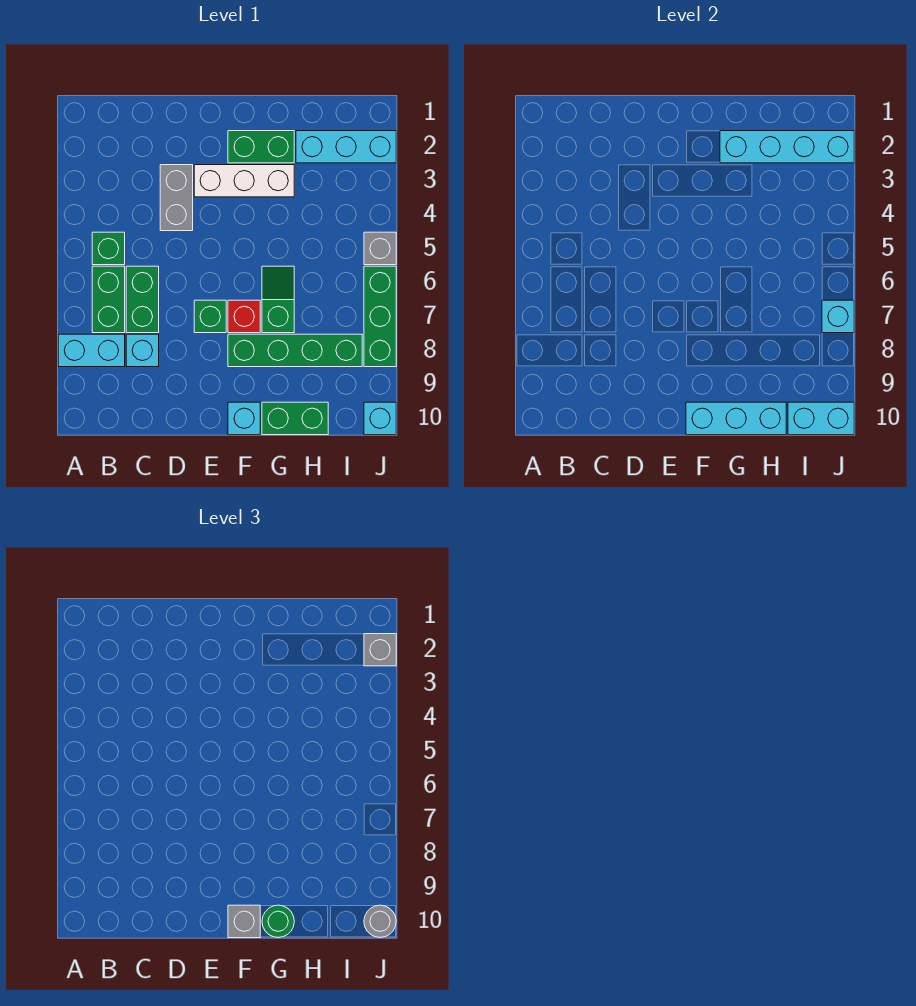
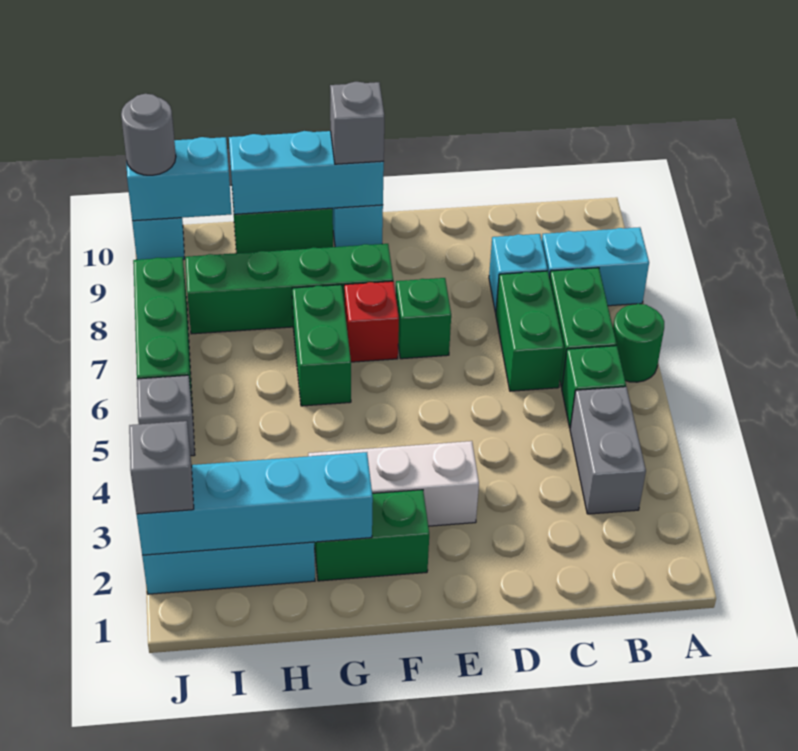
grey brick D3:D4 level 1 -> grey brick B3:B4 level 1
green slope G6:G7 level 1 top 7 -> green brick G6:G7 level 1
green round brick G10 level 3 -> green round brick A6 level 1
cyan brick J7 level 2 -> none

